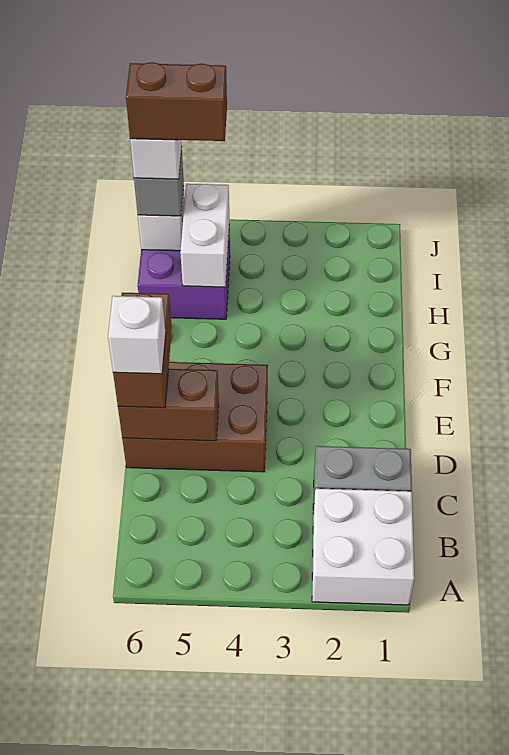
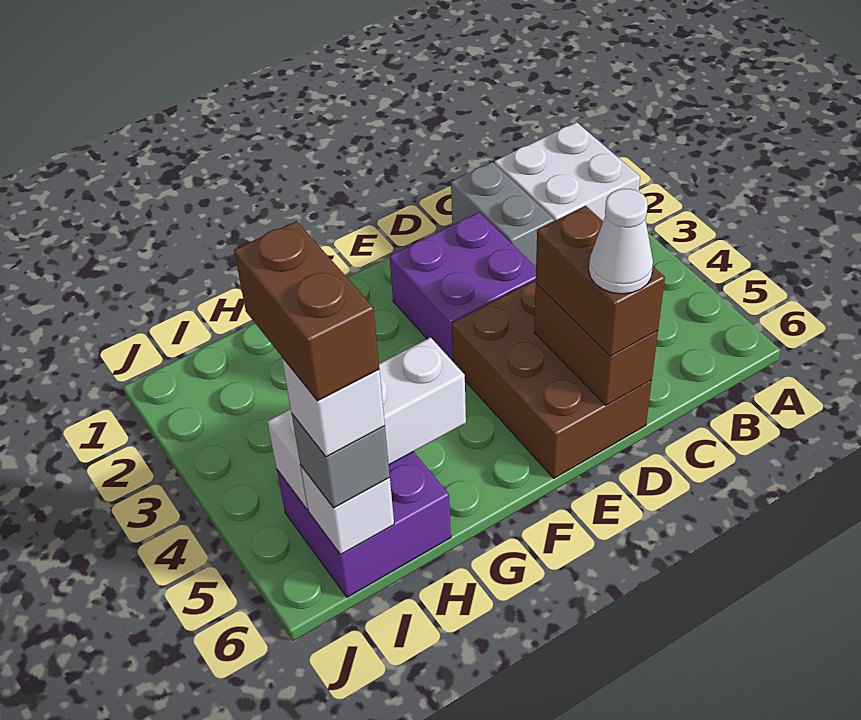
none -> purple brick D2:E3 level 1
brown brick D6:E6 level 3 -> brown brick D5:D6 level 3
white brick D6 level 4 -> white cone D6 level 4
white brick H5:I5 level 2 -> white brick G5:I5 level 2

